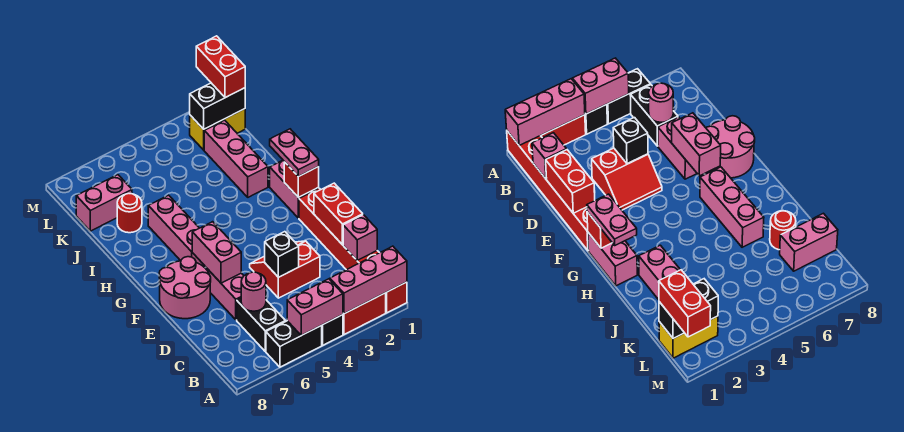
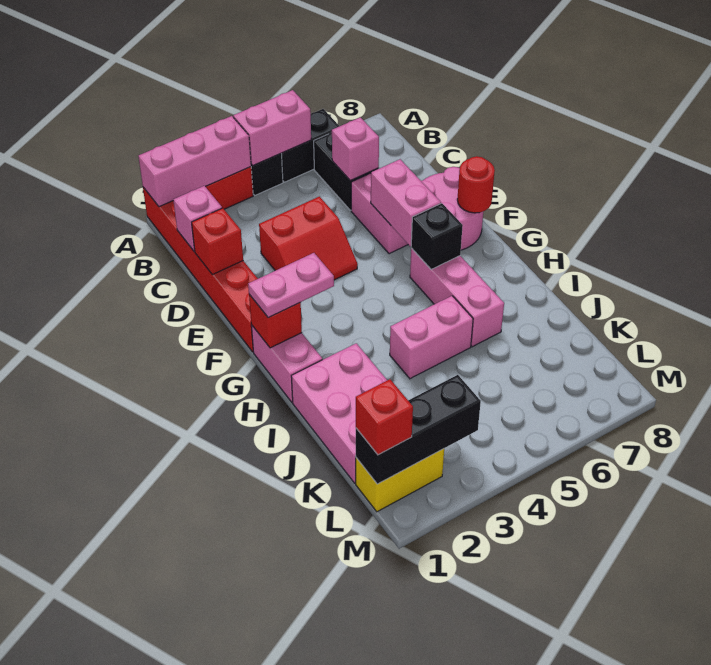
pink round brick C6 level 2 -> pink brick C6 level 2
red brick D1:E1 level 2 -> red brick D1 level 2
black brick D4 level 2 -> black brick G6 level 2
pink plate G1:H1 level 3 -> pink plate G1:G2 level 3
pink brick I2:K2 level 1 -> pink brick I1:K2 level 1
red round brick J7 level 1 -> red round brick F8 level 2
pink brick K7:K8 level 1 -> pink brick I4:I5 level 1
black brick L1:L2 level 2 -> black brick L1:L3 level 2
red brick L1:M1 level 3 -> red brick L1 level 3

